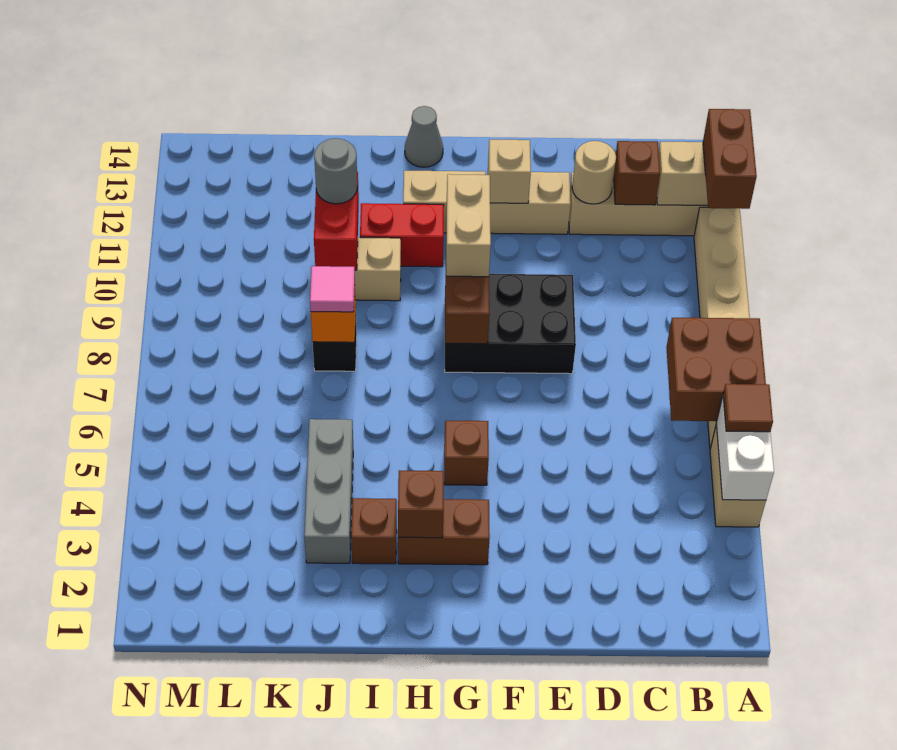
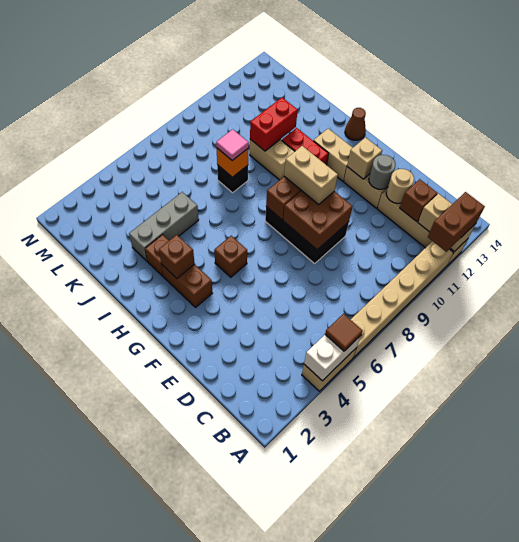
brown brick A6:B7 level 2 -> brown brick E8:F9 level 2
tan brick G9:G10 level 3 -> tan brick F9:G9 level 3
grey cone H14 level 1 -> brown cone H14 level 1
grey round brick J11 level 3 -> grey round brick E12 level 2

